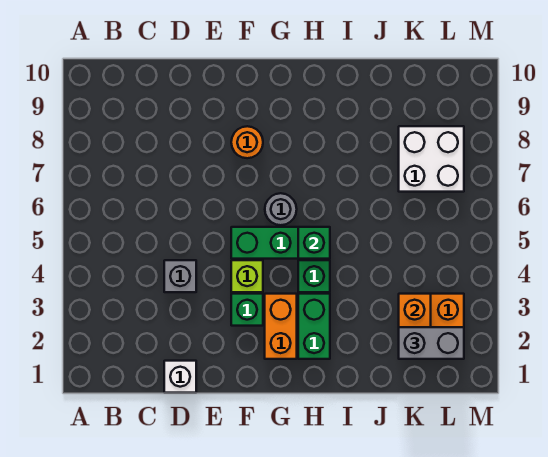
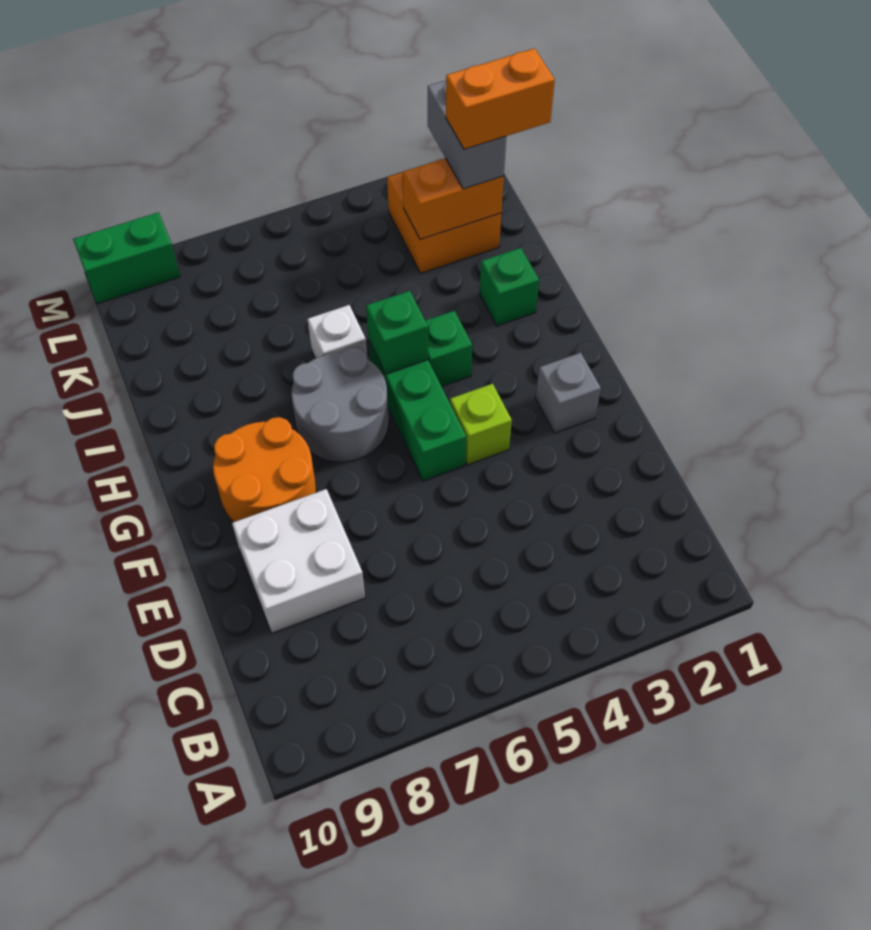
white brick D1 level 1 -> white brick I6 level 1
grey brick D4 level 1 -> grey brick F2 level 1
green brick F3 level 1 -> green brick I2 level 1
orange round brick F8 level 1 -> orange round brick F8:G9 level 1
orange brick G2:G3 level 1 -> orange brick K1:K2 level 4
grey round brick G6 level 1 -> grey round brick G6:H7 level 1
green brick H2:H3 level 1 -> green brick M9:M10 level 1
white brick K7:L8 level 1 -> white brick D8:E9 level 1

